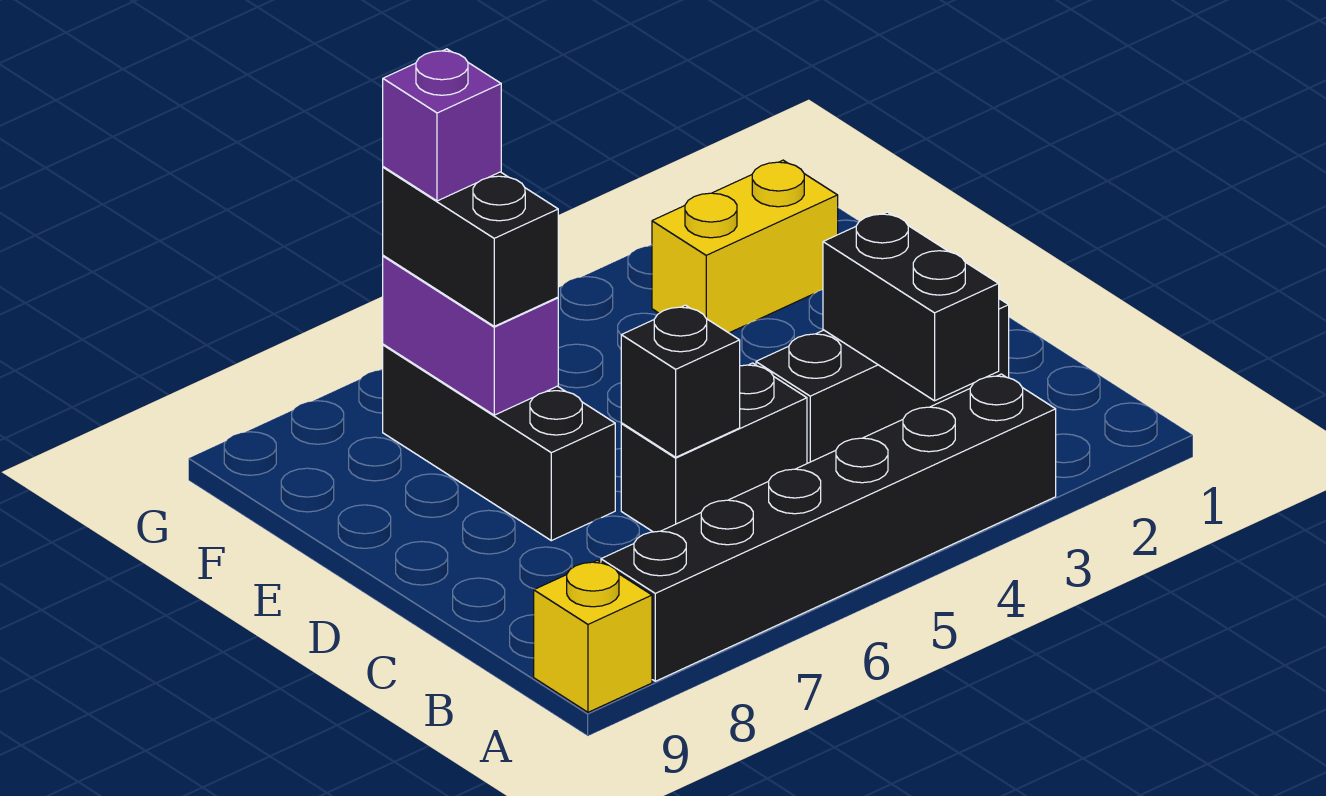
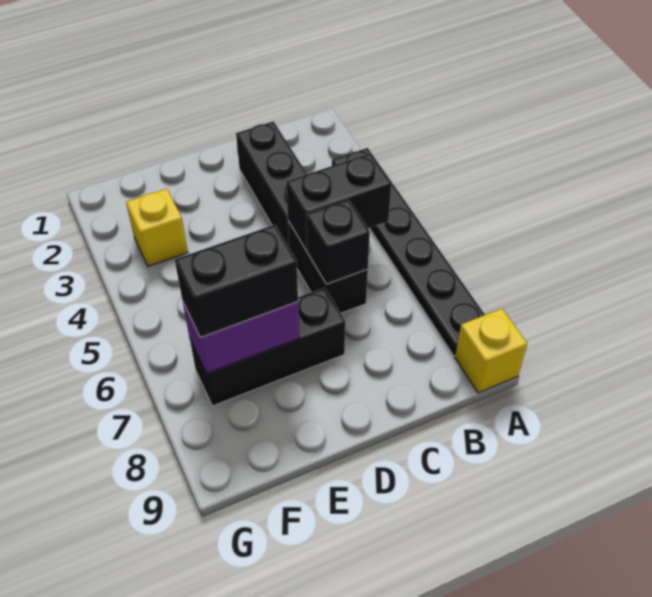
black brick A3:A8 level 1 -> black plate A3:A8 level 1
black brick B3:C3 level 2 -> black brick B5:C5 level 2
yellow brick F2:F3 level 1 -> yellow brick F3 level 1
purple brick F7 level 4 -> none

